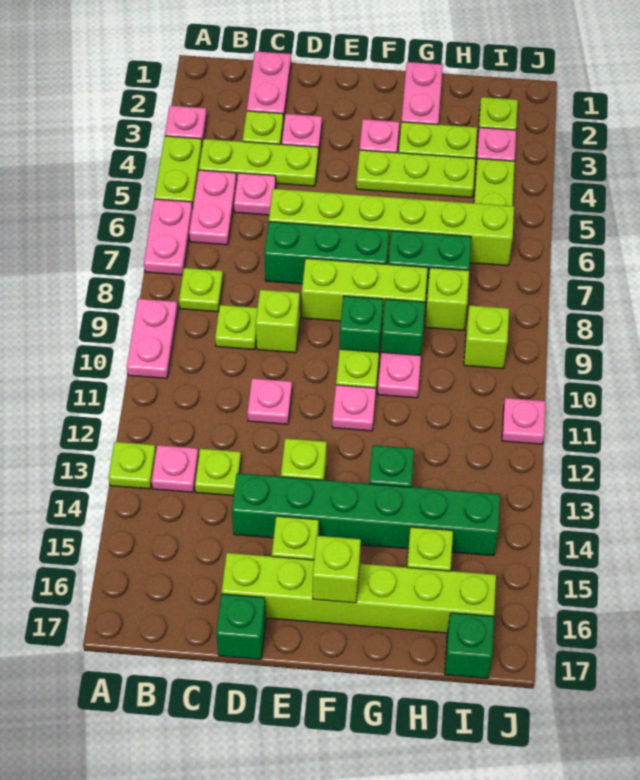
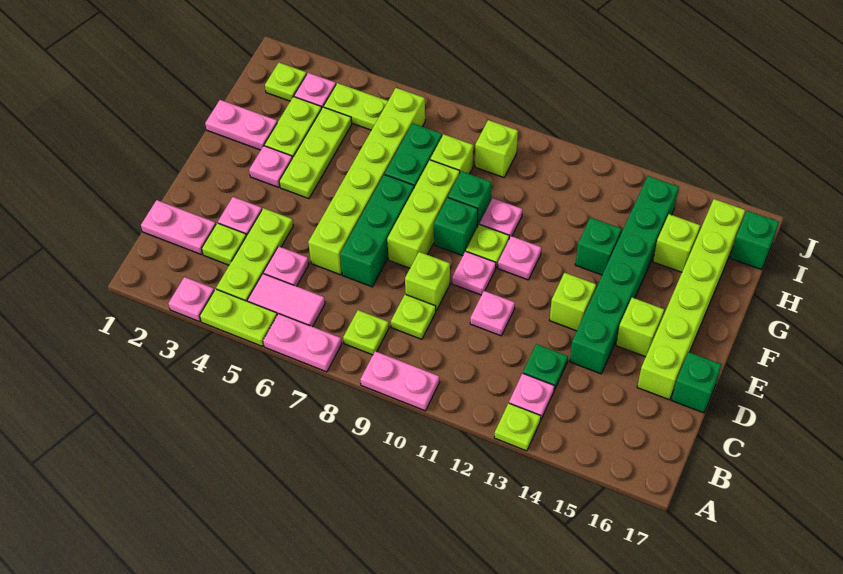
pink plate B5:B6 level 1 -> pink tile B5:B6 level 1
lime plate C13 level 1 -> green plate C13 level 1
lime brick F16 level 2 -> none
pink plate J11 level 1 -> pink plate E10 level 1

